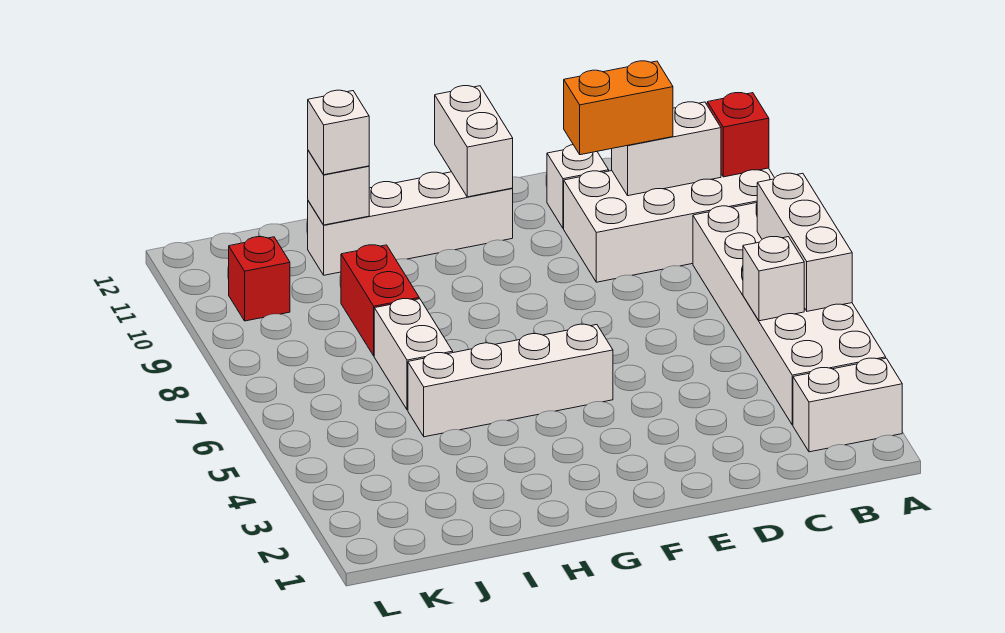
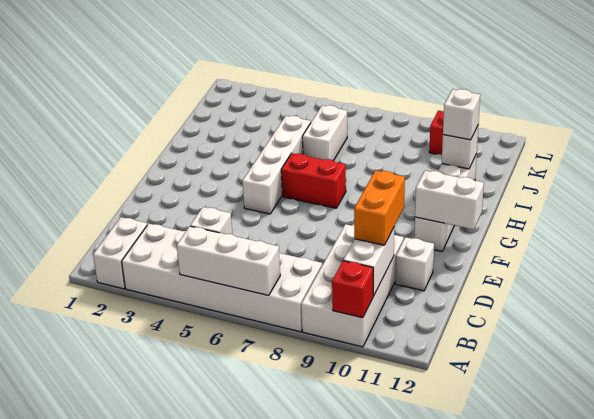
white brick I6:I7 level 1 -> white brick I6:J6 level 1
red brick I8:I9 level 1 -> red brick G6:G7 level 1

